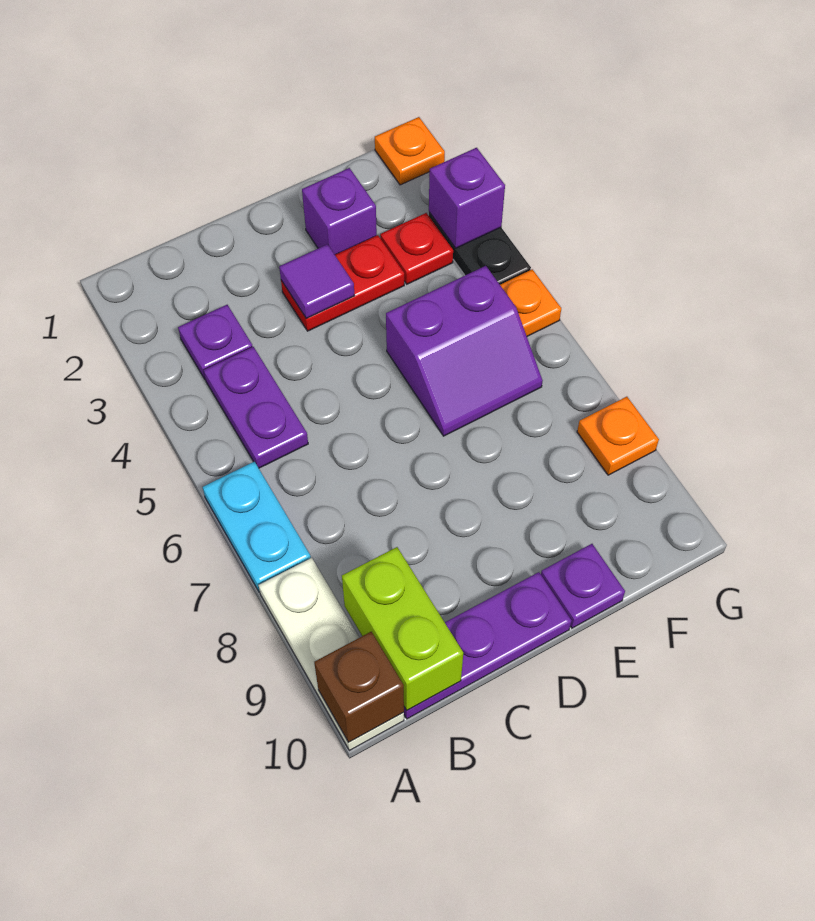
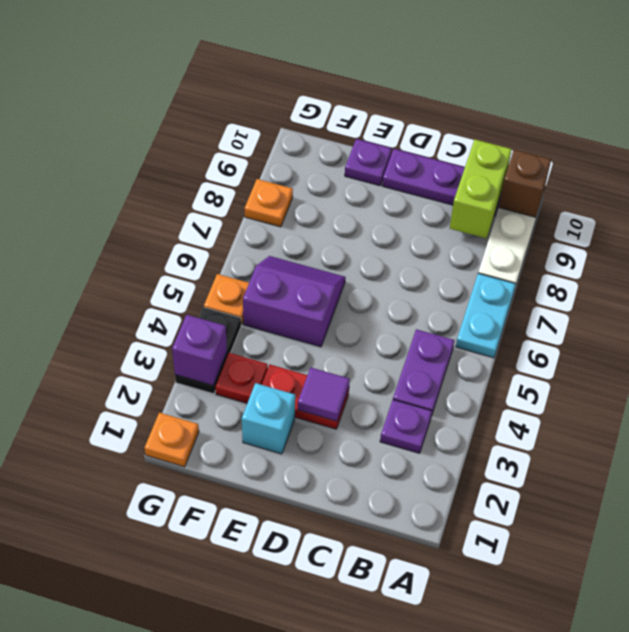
purple brick E2 level 1 -> cyan brick E2 level 1

